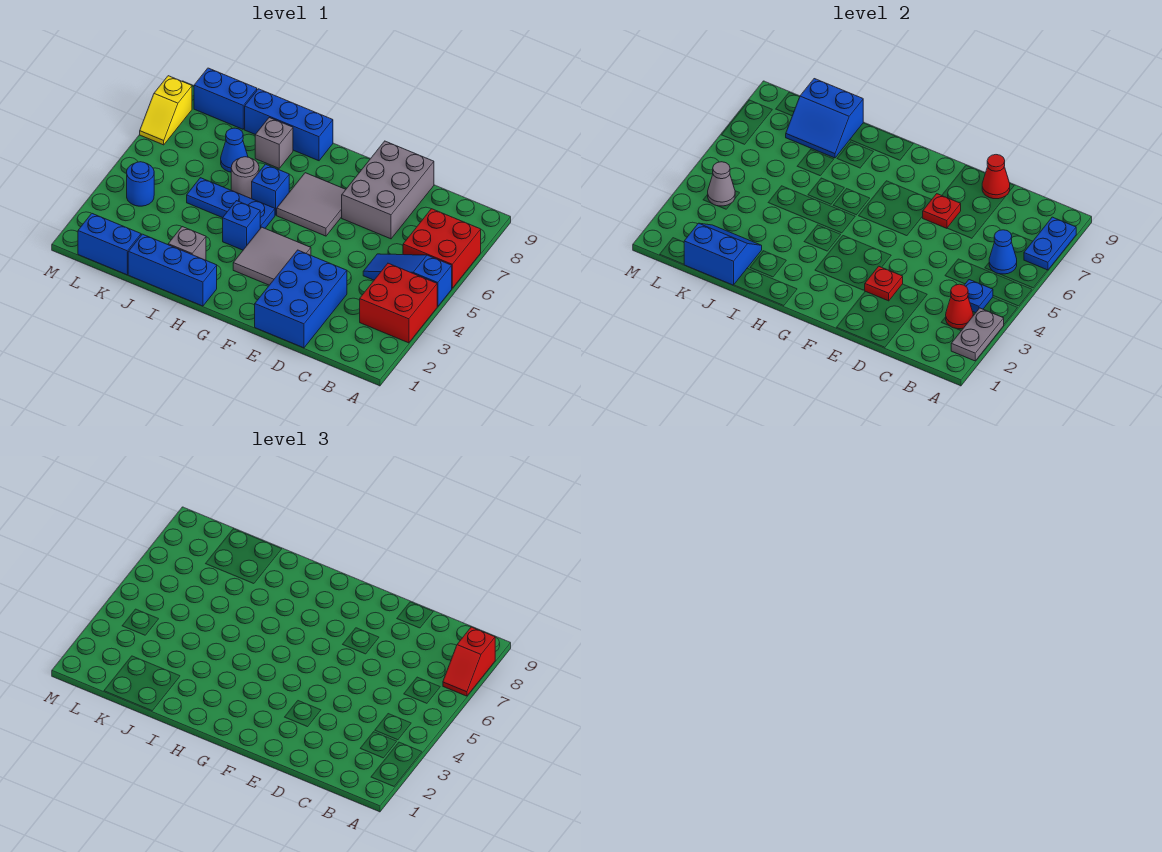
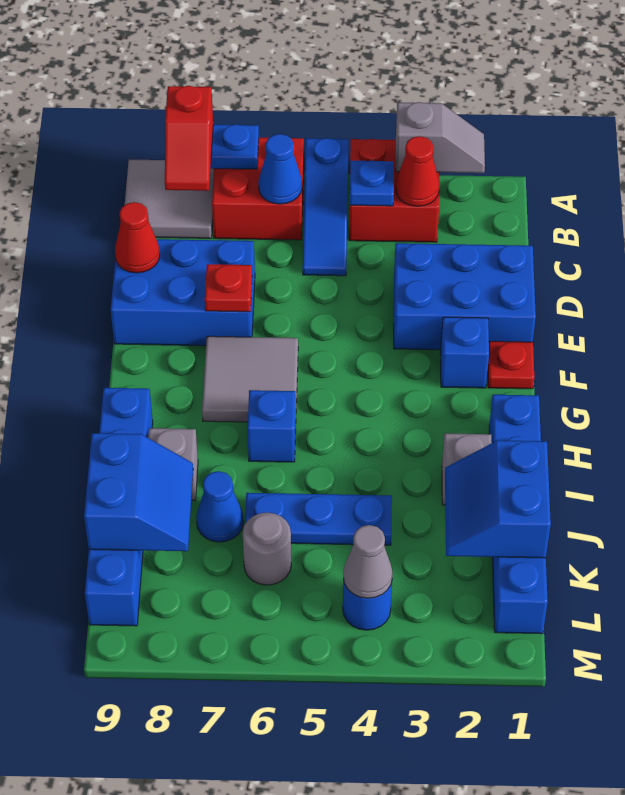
grey plate A2:A3 level 2 -> grey slope A2:A3 level 2 top 3
red slope A7:A8 level 3 top 8 -> red slope A8:B8 level 3 top A
grey brick D7:E9 level 1 -> blue brick D7:E9 level 1
red plate E3 level 2 -> red plate F1 level 1
grey tile F3:G4 level 1 -> grey tile A8:B9 level 1
blue brick H4 level 1 -> blue brick F2 level 1
blue plate H5:J5 level 1 -> blue plate J4:J6 level 1
grey round brick I6 level 1 -> grey round brick K6 level 1
yellow slope M7:M8 level 1 top 8 -> none

